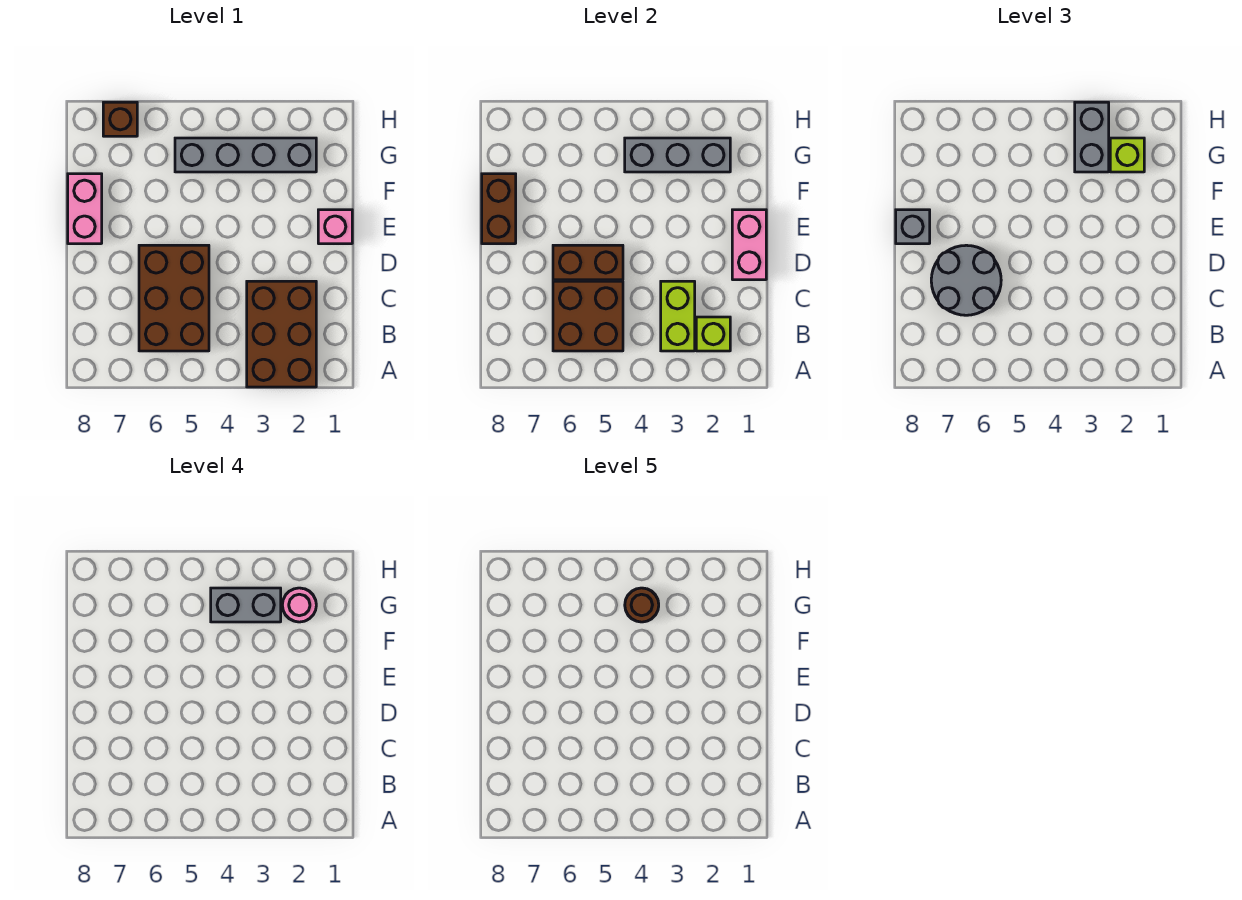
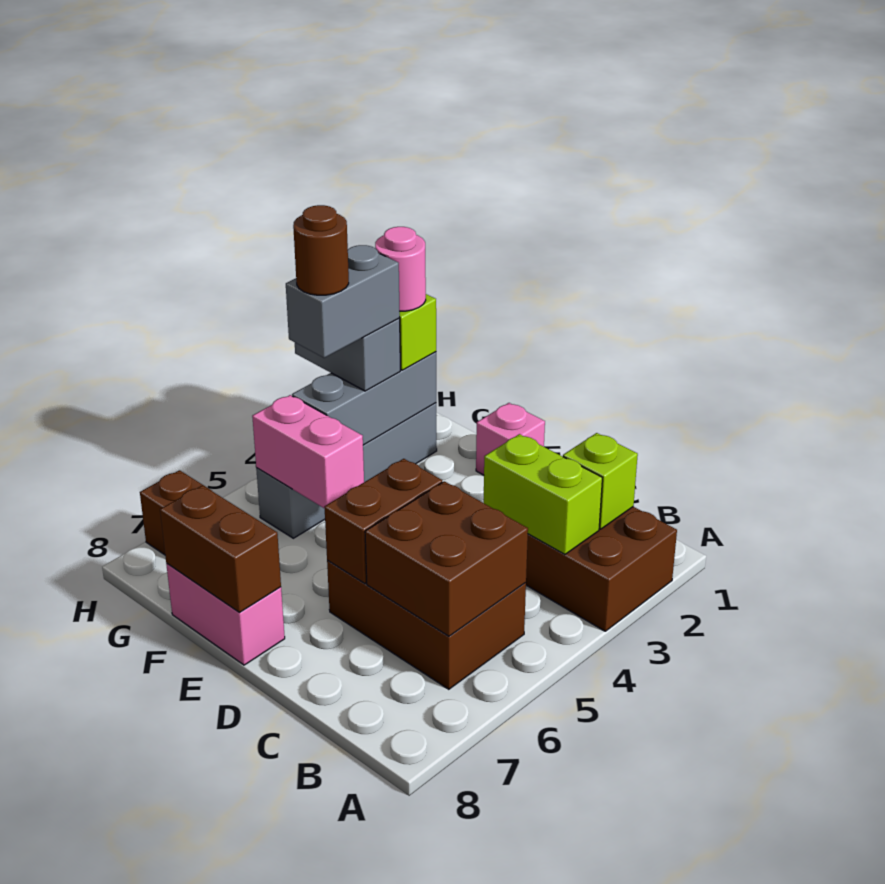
grey round brick C6:D7 level 3 -> none
pink brick D1:E1 level 2 -> pink brick F5:G5 level 2
grey brick E8 level 3 -> none

